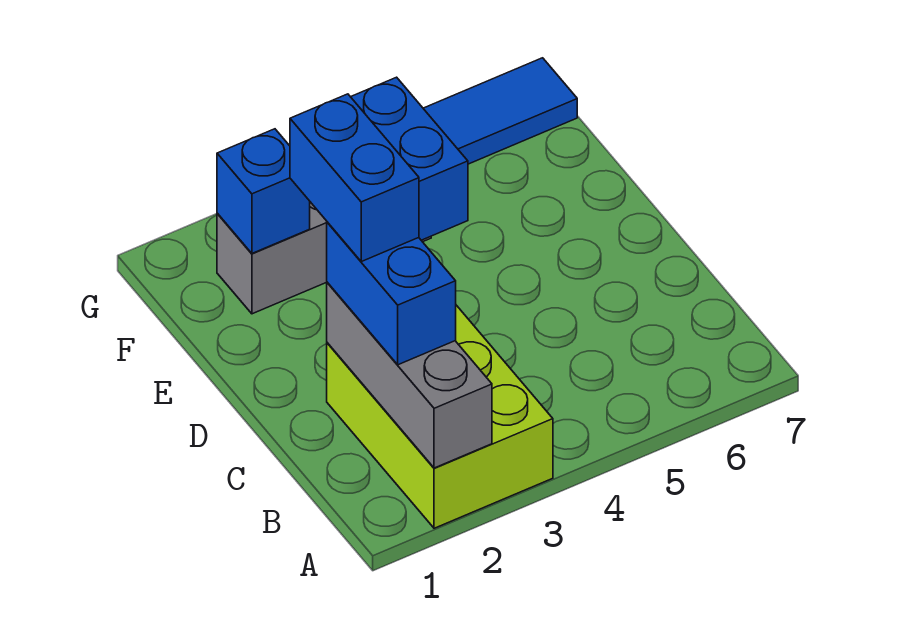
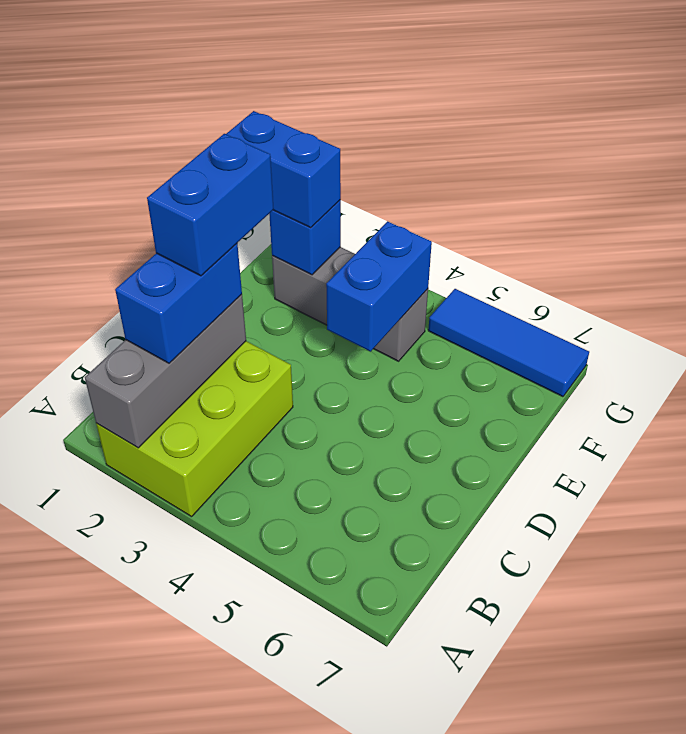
none -> blue brick F1:F2 level 3

